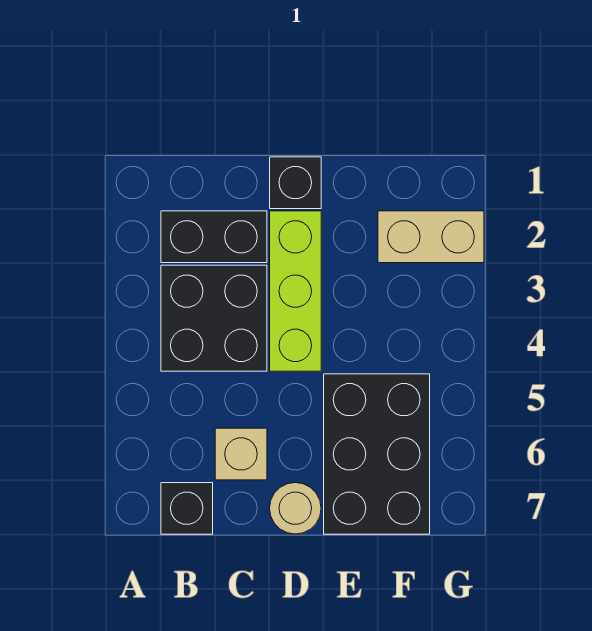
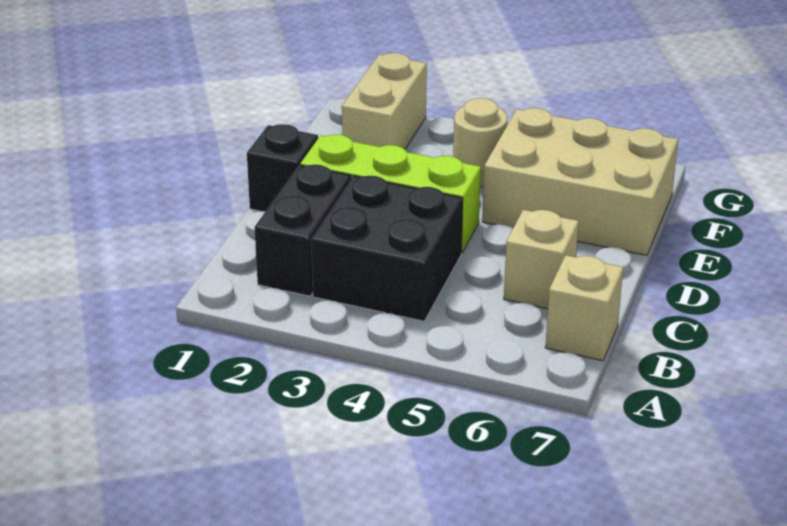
black brick B7 level 1 -> tan brick B7 level 1
tan round brick D7 level 1 -> tan round brick F4 level 1
black brick E5:F7 level 1 -> tan brick E5:F7 level 1

